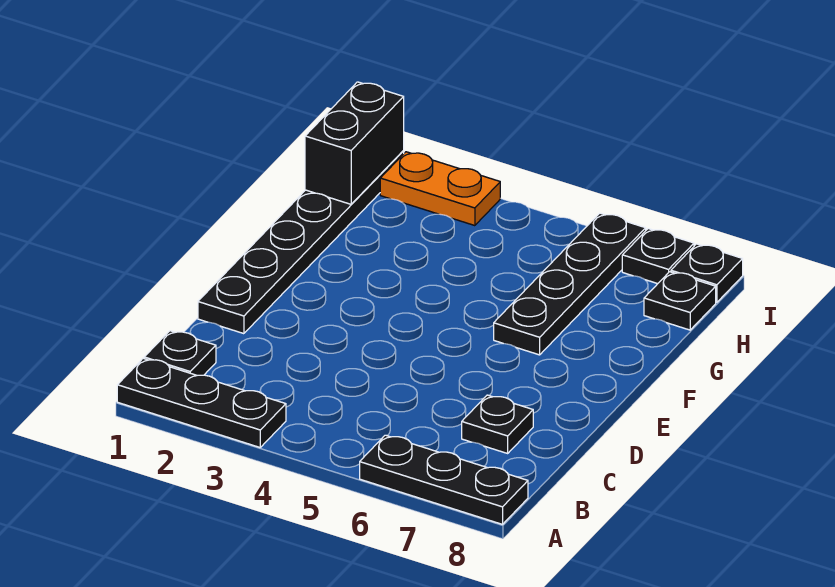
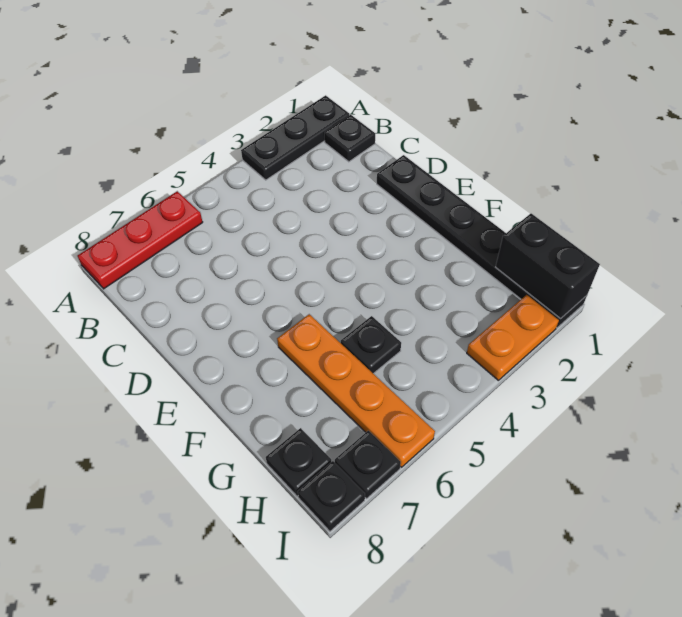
black plate A6:A8 level 1 -> red plate A6:A8 level 1
black plate C7 level 1 -> black plate G5 level 1
black plate F6:I6 level 1 -> orange plate F6:I6 level 1

